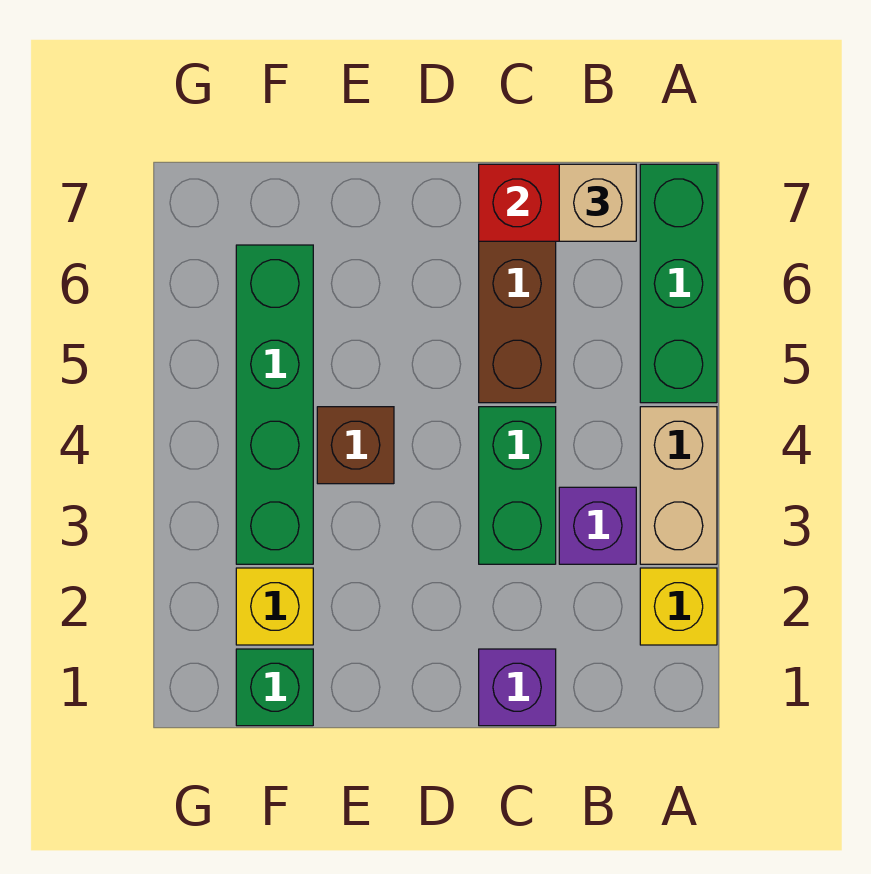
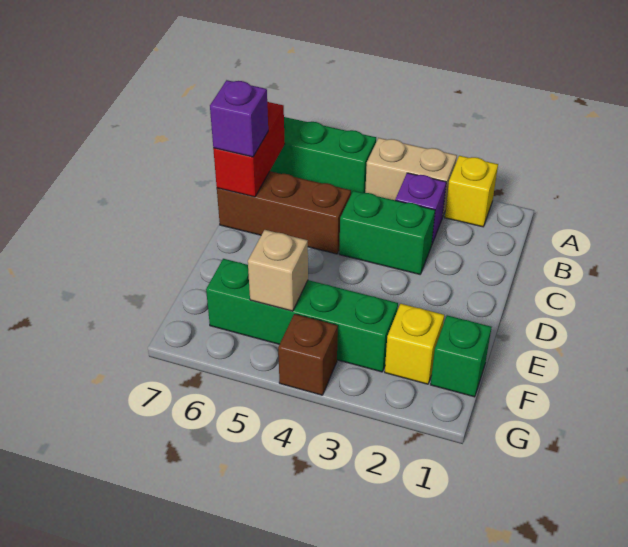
tan brick B7 level 3 -> tan brick F5 level 2
purple brick C1 level 1 -> purple brick C7 level 3
brown brick E4 level 1 -> brown brick G4 level 1

